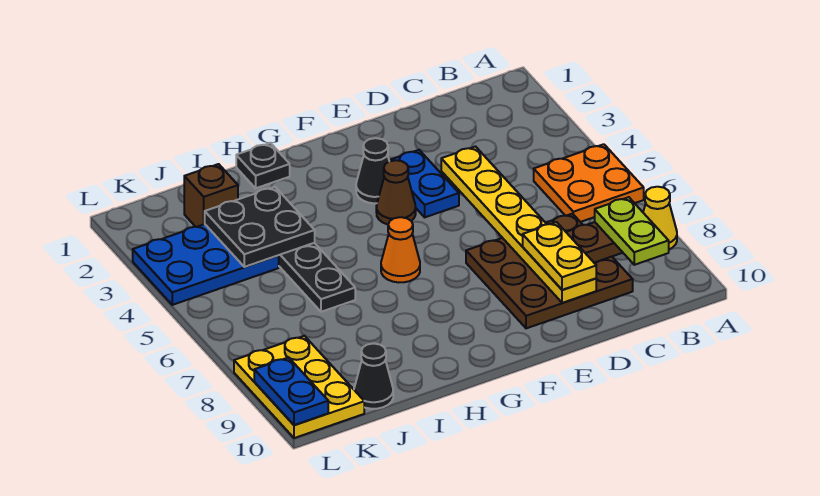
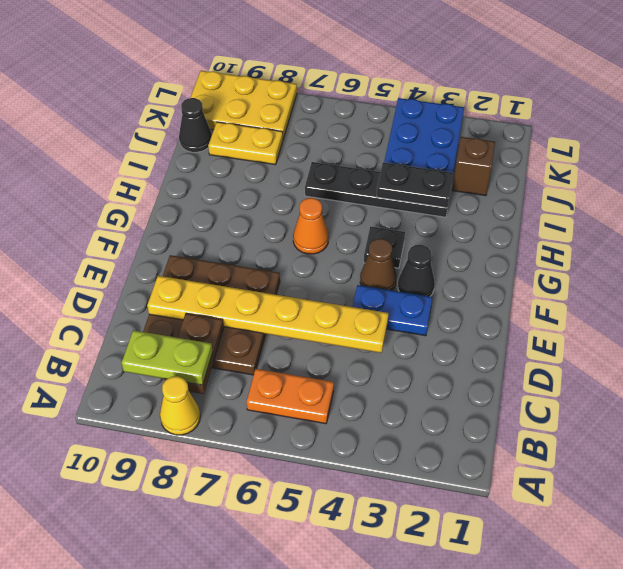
orange plate A5:B6 level 1 -> orange plate B5:B6 level 1
yellow plate D8:D9 level 3 -> yellow plate J8:J9 level 1
black plate H1 level 1 -> black plate G4 level 1
black plate I3:J4 level 2 -> black plate I3:I4 level 2
blue plate L9:L10 level 2 -> none

